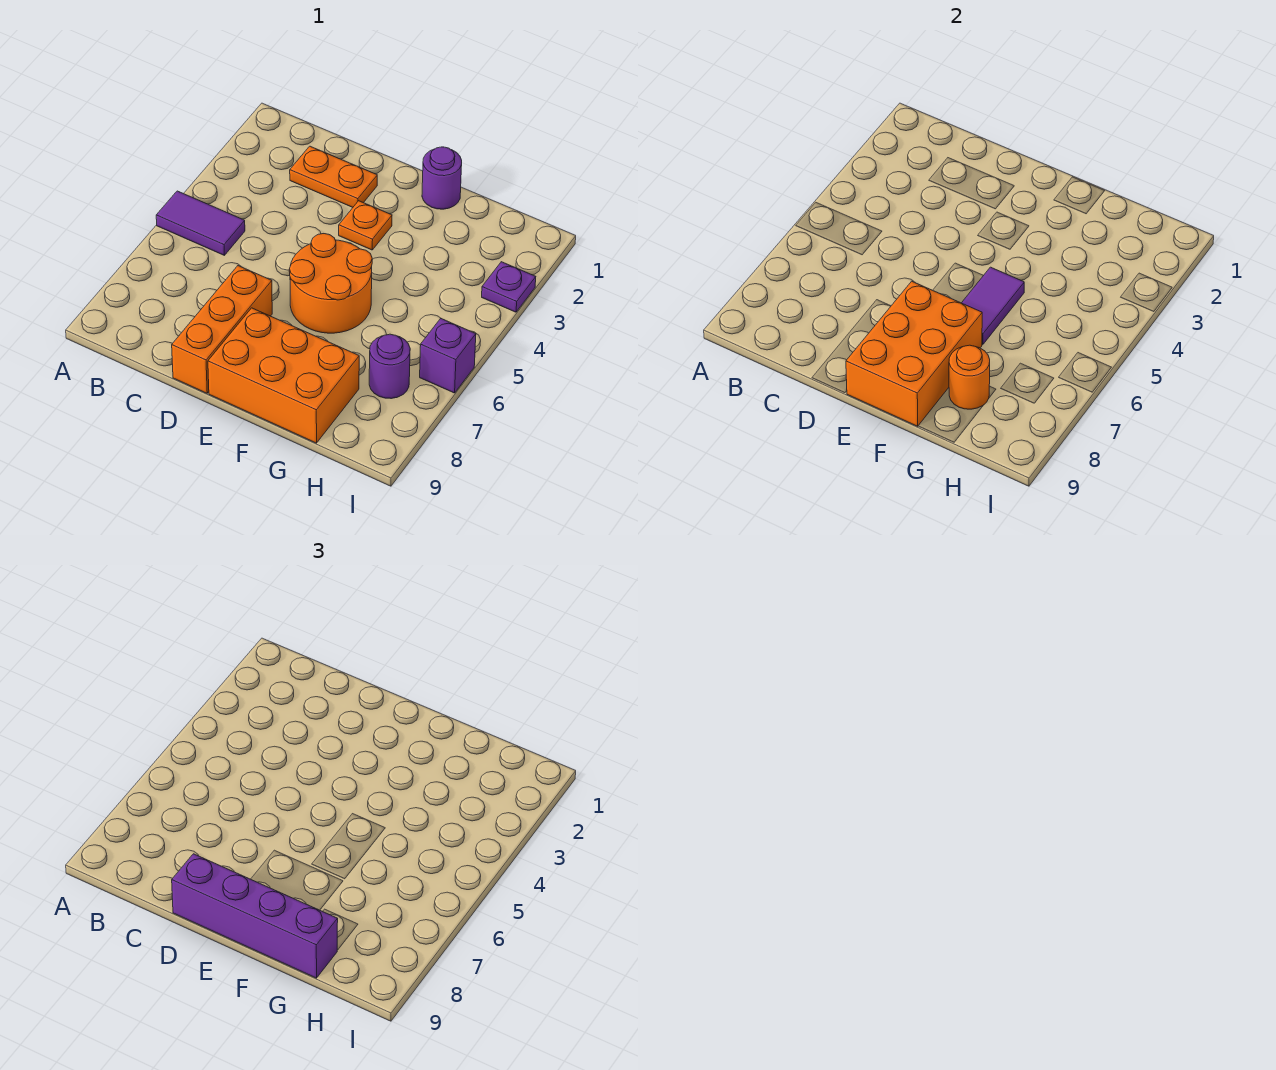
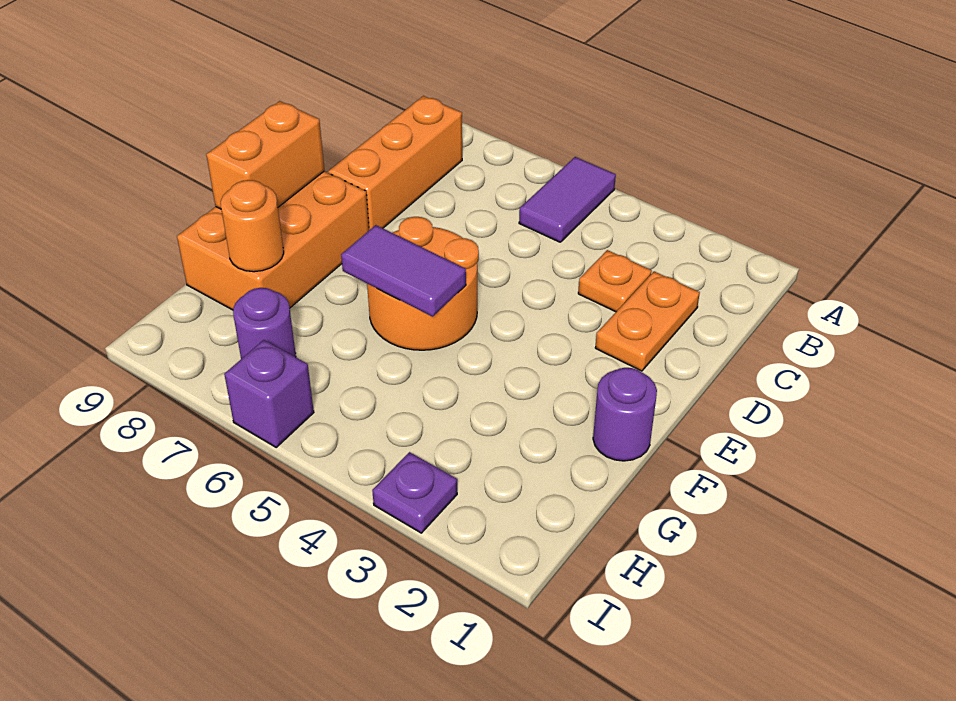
orange brick D7:D9 level 1 -> orange brick B8:D8 level 1
purple brick D9:G9 level 3 -> none
orange plate E3 level 1 -> orange plate C3 level 1
orange brick E7:F9 level 2 -> orange brick E9:F9 level 2

